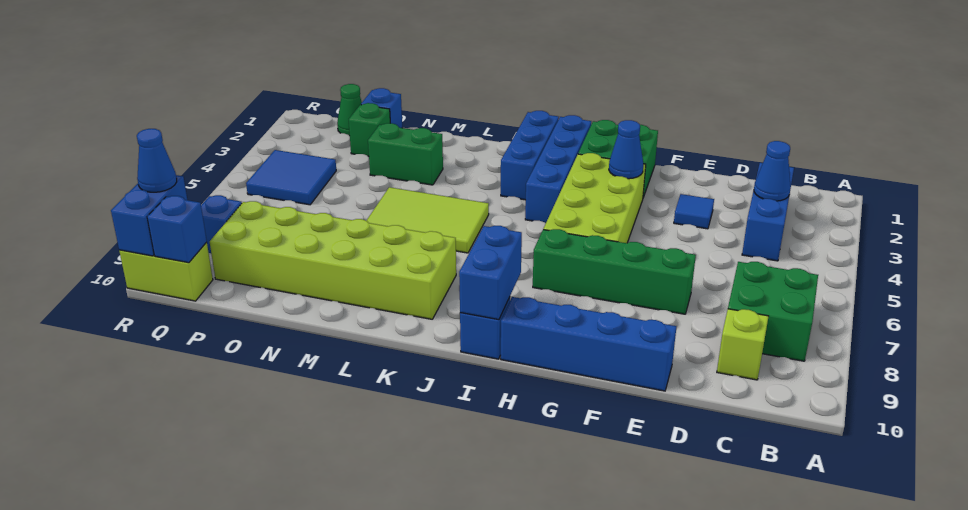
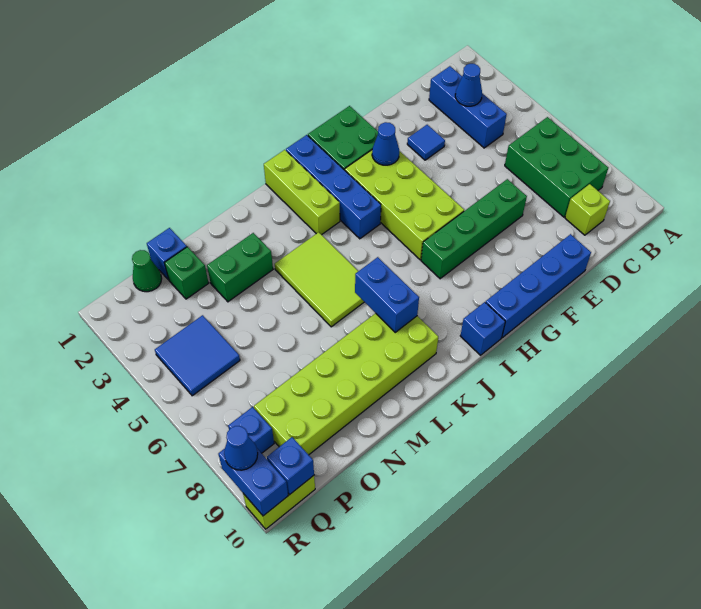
green brick B7:C8 level 1 -> green brick B6:C8 level 1
blue brick I9:I10 level 2 -> blue brick K7:K8 level 2
blue brick J1:J3 level 1 -> lime brick J1:J3 level 1
lime tile K5:M6 level 1 -> lime tile K4:L6 level 1

